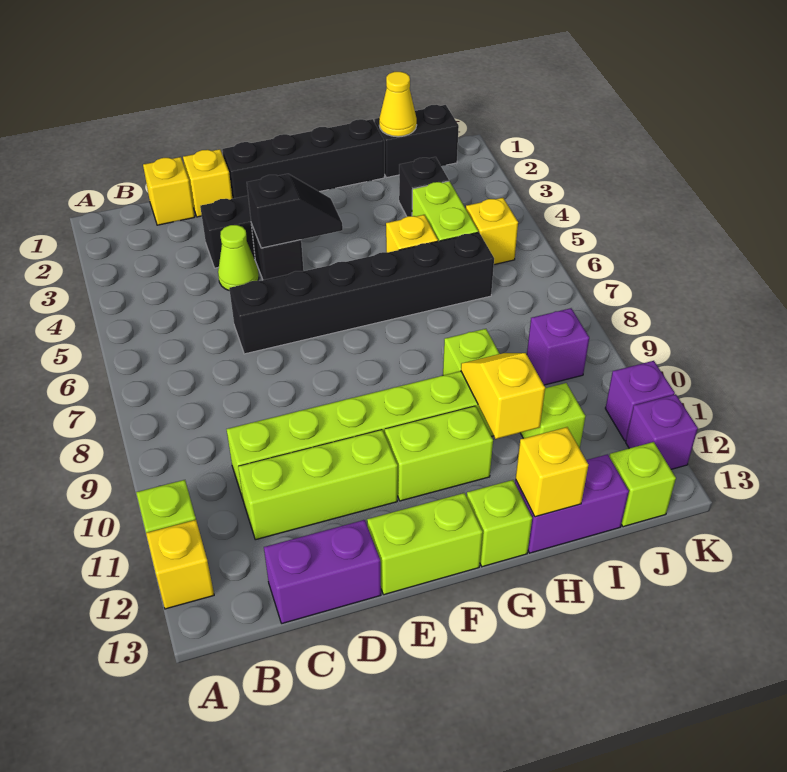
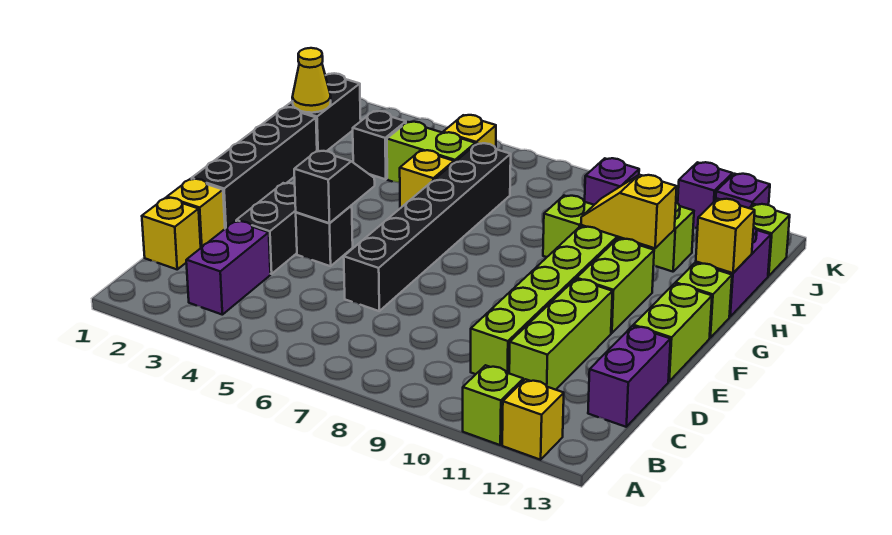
none -> purple brick B3:C3 level 1
lime cone D4 level 1 -> none

